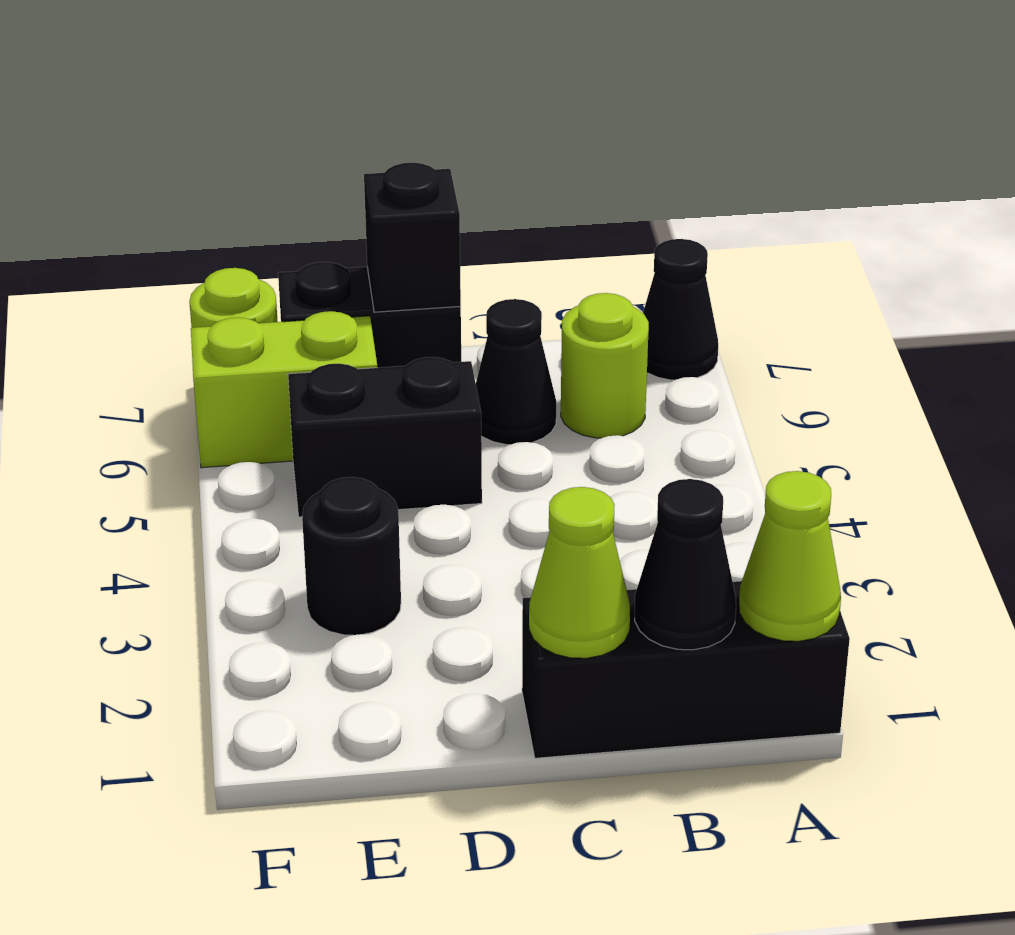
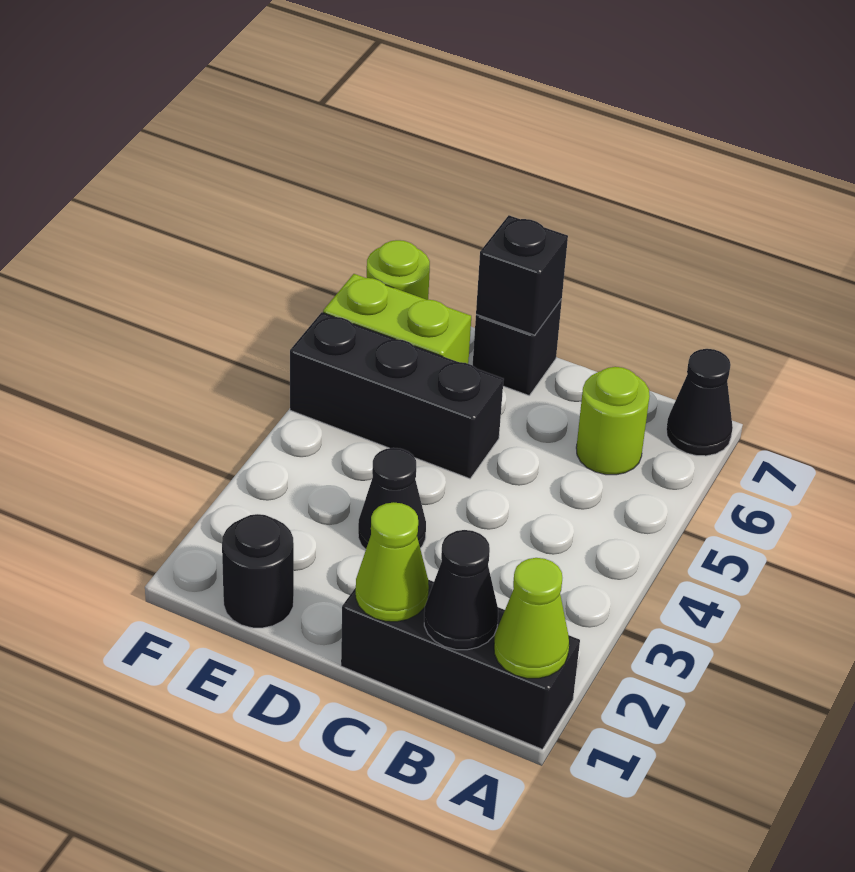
black cone C6 level 1 -> black cone D3 level 1
black brick D5:E5 level 1 -> black brick D5:F5 level 1
black brick D7:E7 level 1 -> black brick D7 level 1
black round brick E3 level 1 -> black round brick E1 level 1

